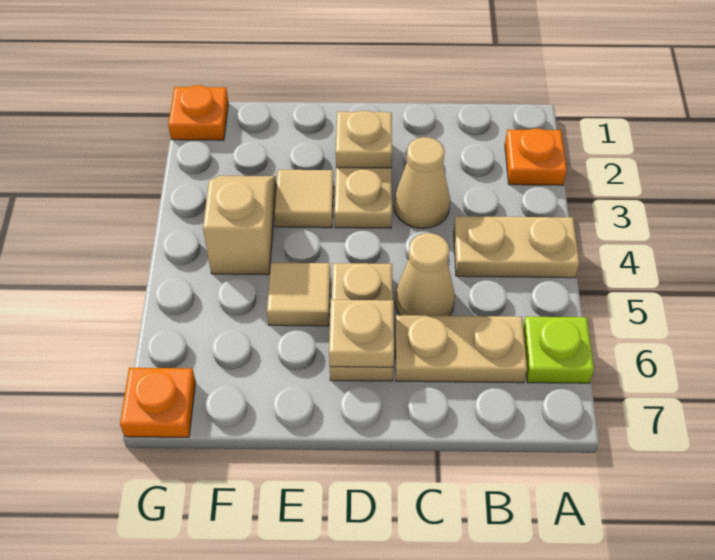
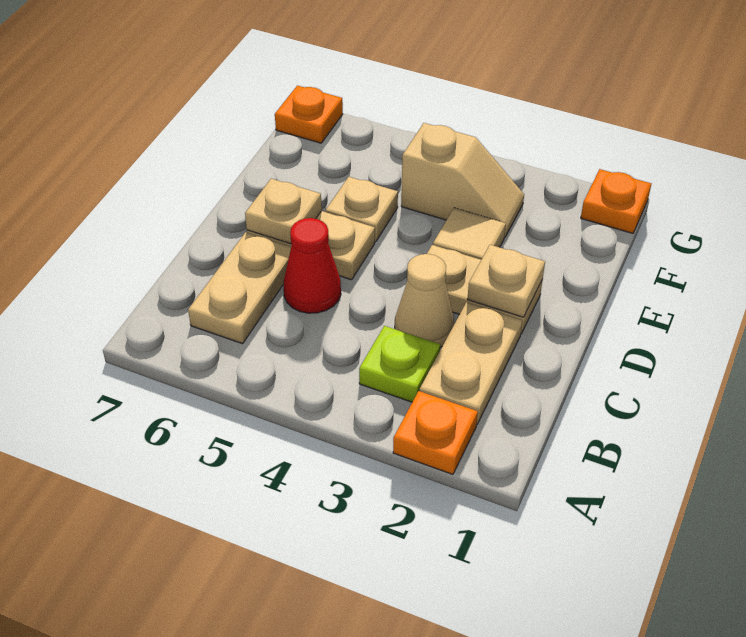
tan plate A4:B4 level 1 -> tan plate B2:C2 level 1
lime plate A6 level 1 -> lime plate B3 level 1
tan cone C5 level 1 -> red cone C5 level 1
tan tile E5 level 1 -> tan plate E5 level 1

